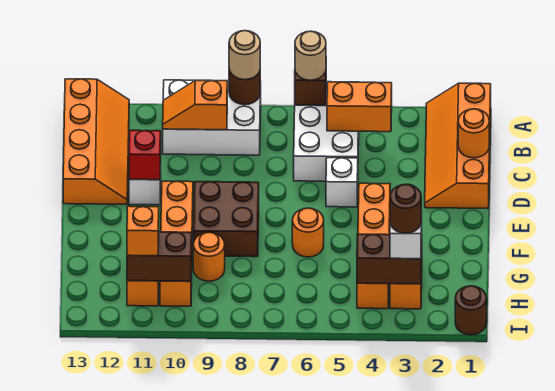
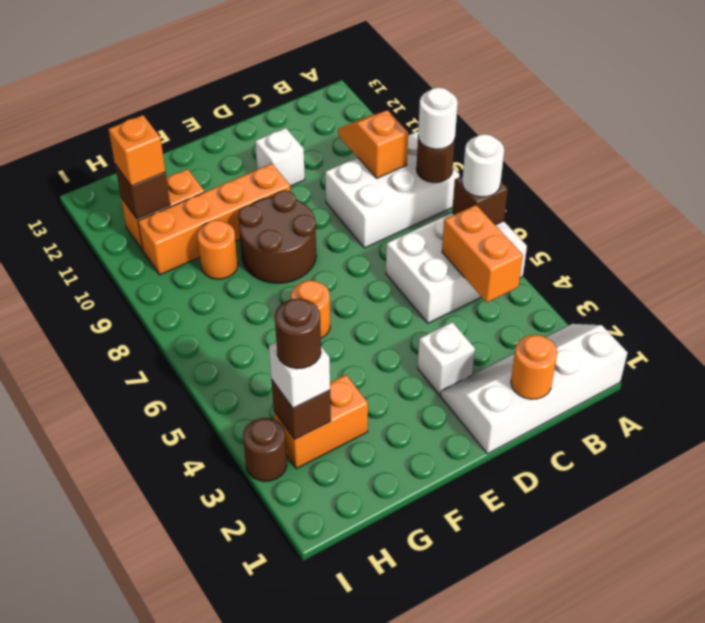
orange slope A1:D2 level 1 top 1 -> white slope A1:D2 level 1 top 1
tan round brick A6 level 3 -> white round brick A6 level 3
white brick A8:B10 level 1 -> white brick A8:C9 level 1
tan round brick A8 level 3 -> white round brick A8 level 3
orange slope A12:D13 level 1 top 13 -> none
white brick D5 level 1 -> white brick D3 level 1
red brick D11 level 2 -> none
orange brick E4:H4 level 1 -> none
brown brick E8:F9 level 1 -> brown round brick E8:F9 level 1
brown brick H3:H4 level 2 -> brown brick H3 level 2
brown brick H10:H11 level 2 -> brown brick H11 level 2
brown round brick I1 level 1 -> brown round brick I3 level 1

